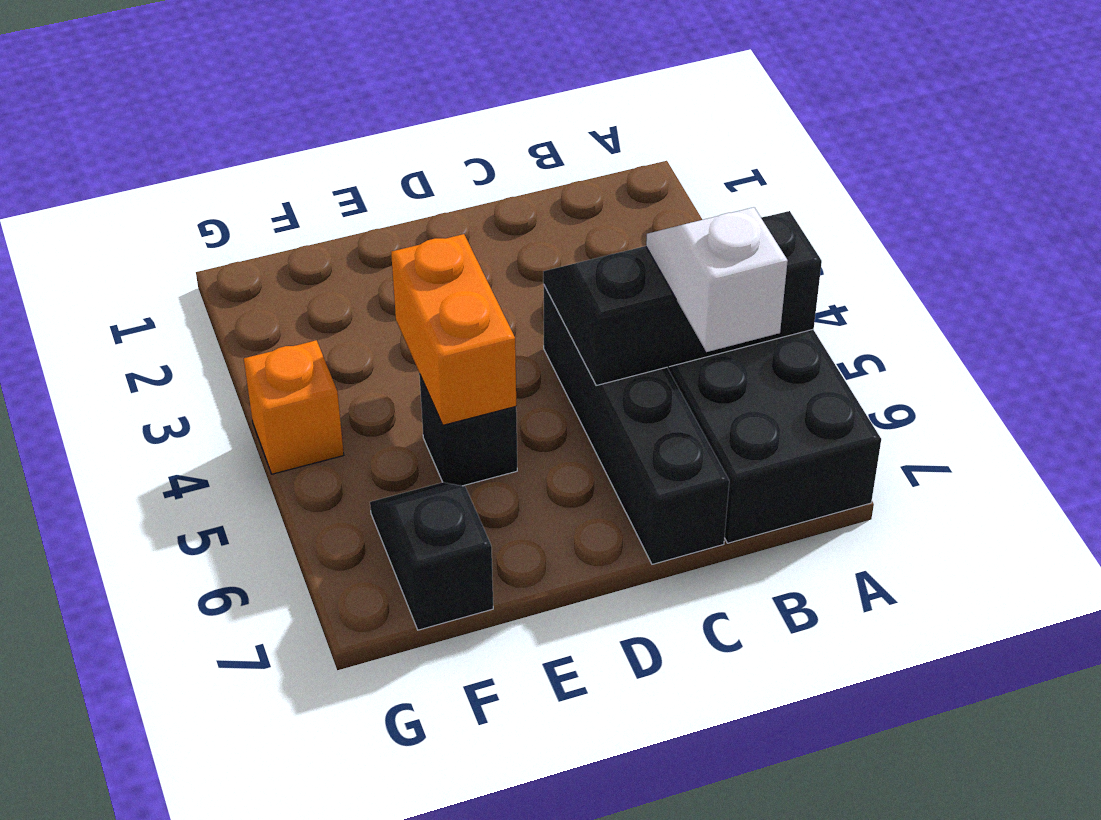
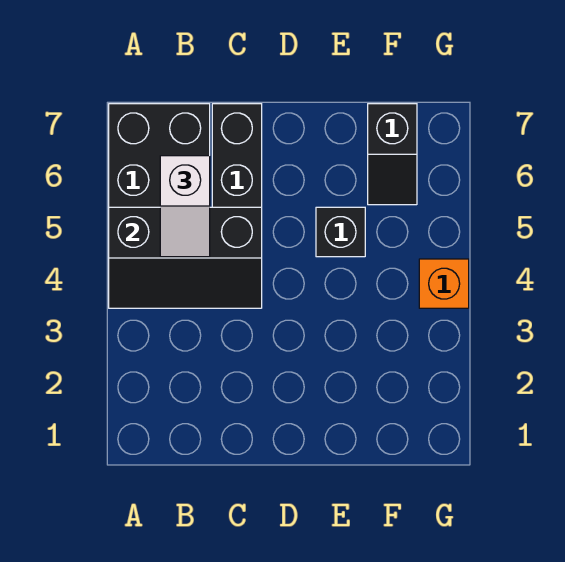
orange brick E4:E5 level 2 -> none

